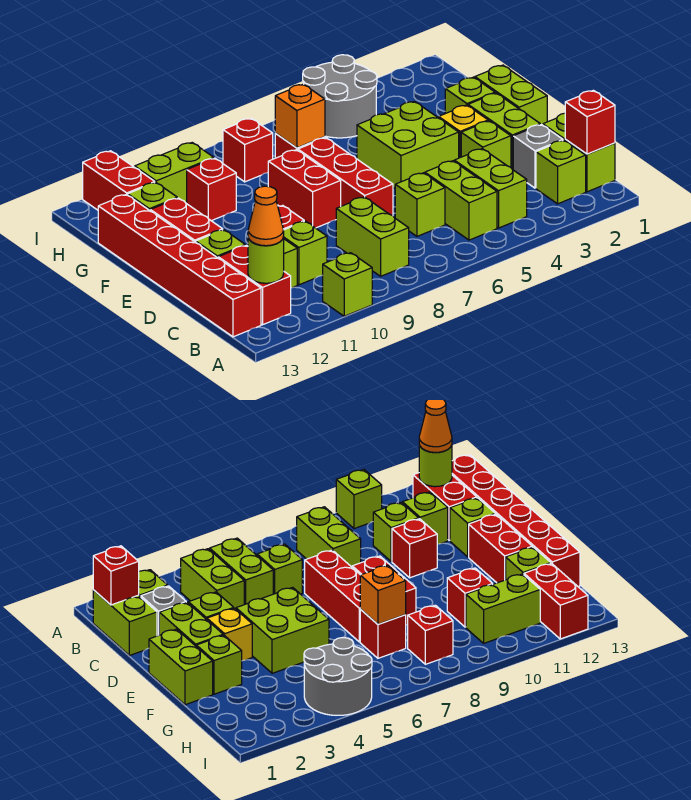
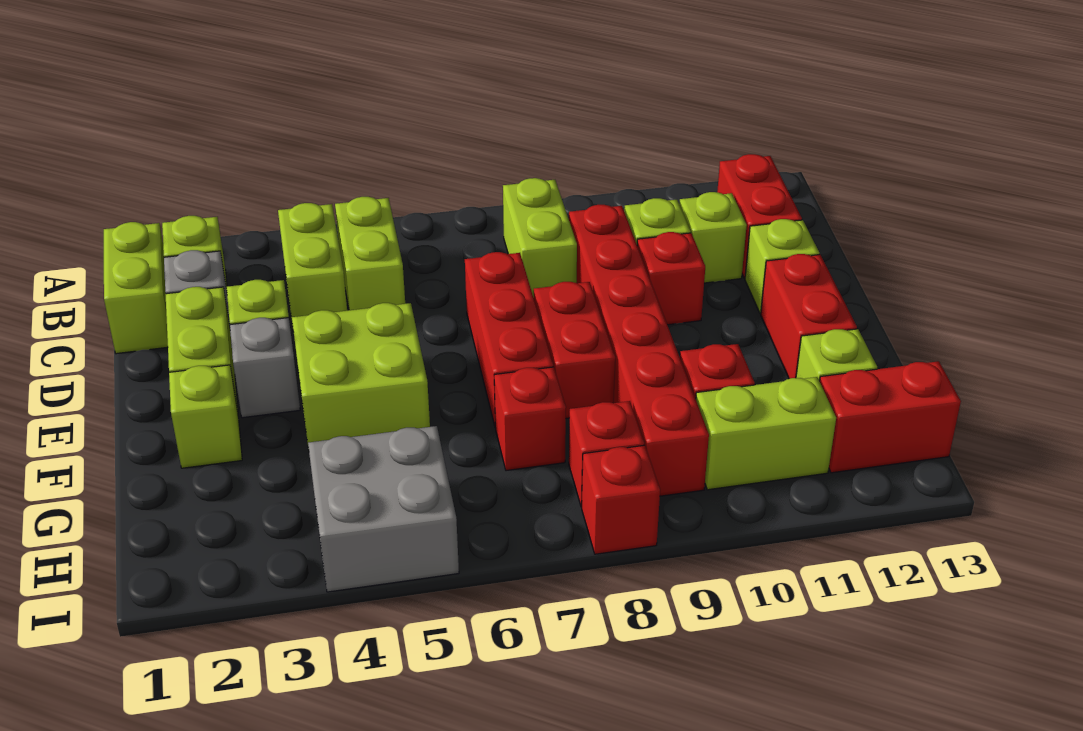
lime brick A10 level 1 -> none
red brick B1 level 2 -> red brick I8 level 1
lime round brick B12 level 2 -> none
orange cone B12 level 3 -> none
red brick B13:G13 level 1 -> red brick C9:H9 level 1
lime brick C6 level 1 -> none
lime brick E1:F1 level 1 -> none
yellow brick E3 level 1 -> grey brick E3 level 1
orange brick G7 level 2 -> none
grey round brick H4:I5 level 1 -> grey brick H4:I5 level 1
red brick H12:I12 level 1 -> red brick H12:H13 level 1

